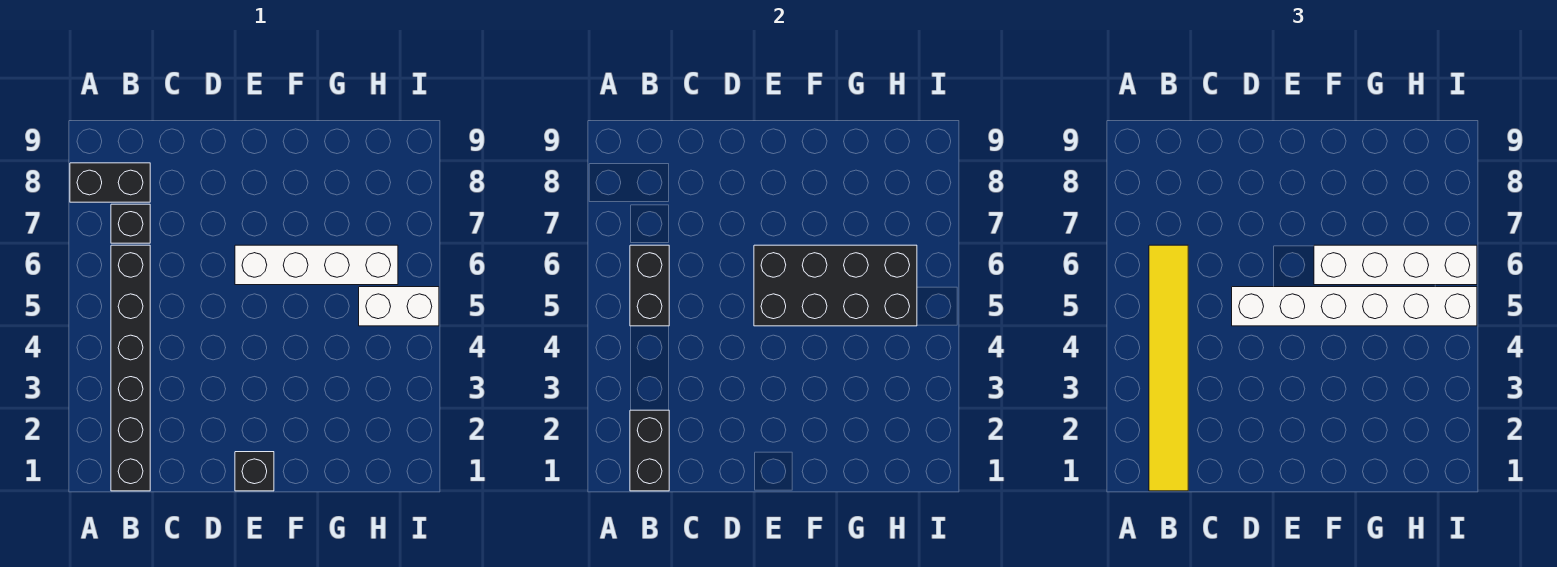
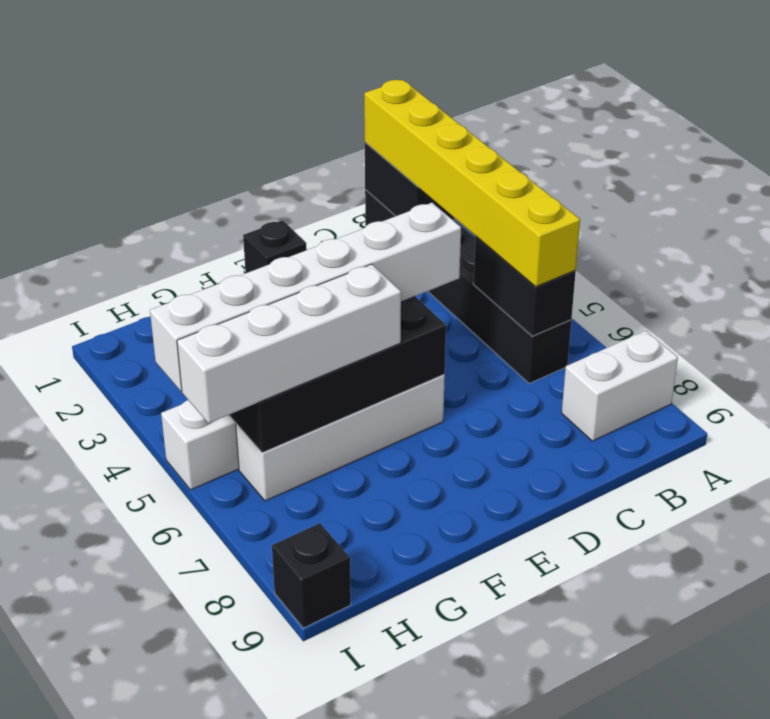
black brick A8:B8 level 1 -> white brick A8:B8 level 1
yellow tile B1:B6 level 3 -> yellow brick B1:B6 level 3
black brick B7 level 1 -> black brick I9 level 1

